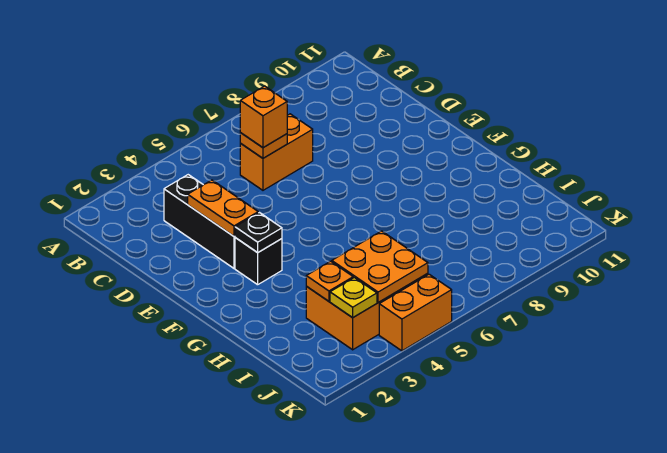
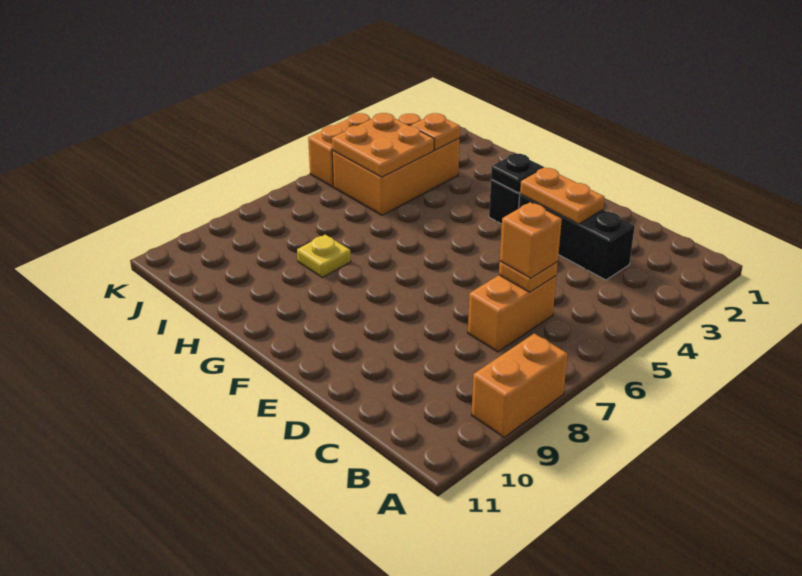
none -> orange brick A8:A9 level 1
yellow plate J3 level 2 -> yellow plate H8 level 1

